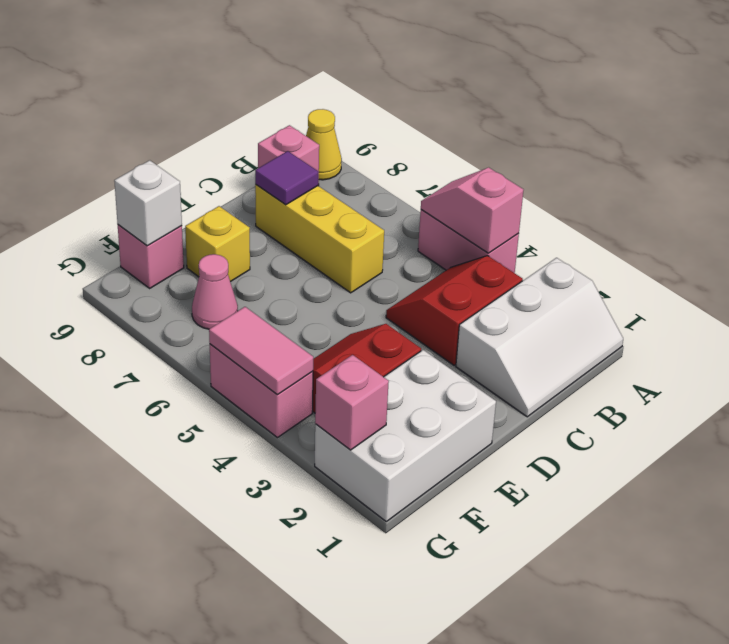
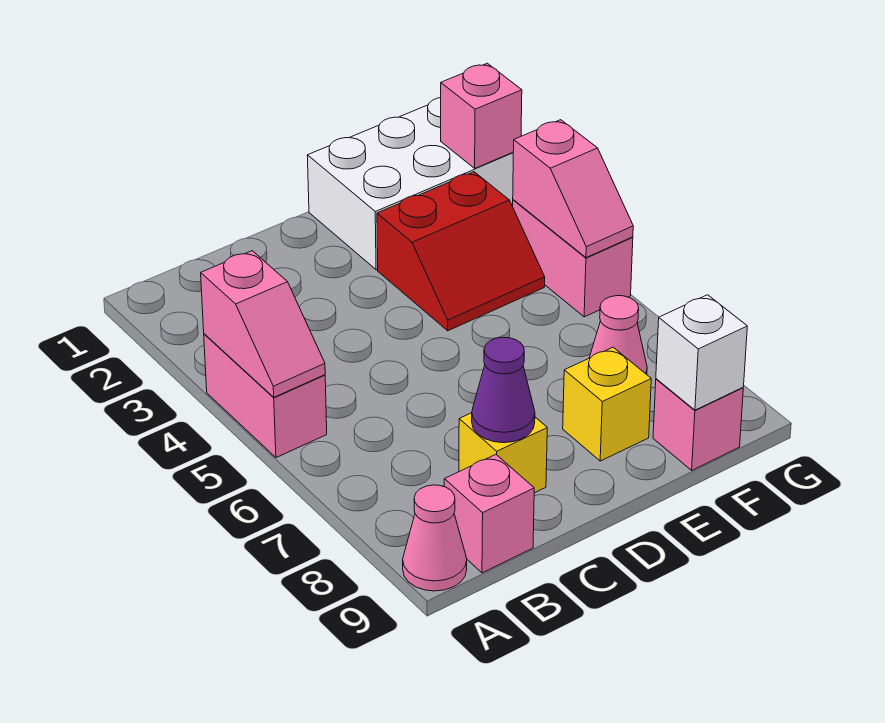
white slope A1:C2 level 1 top 2 -> none
yellow cone A9 level 1 -> pink cone A9 level 1
red slope B3:C4 level 1 top 3 -> none
yellow brick C6:C8 level 1 -> yellow brick C8 level 1
purple tile C8 level 2 -> purple cone C8 level 2
pink tile G4:G5 level 2 -> pink slope G4:G5 level 2 top 4

